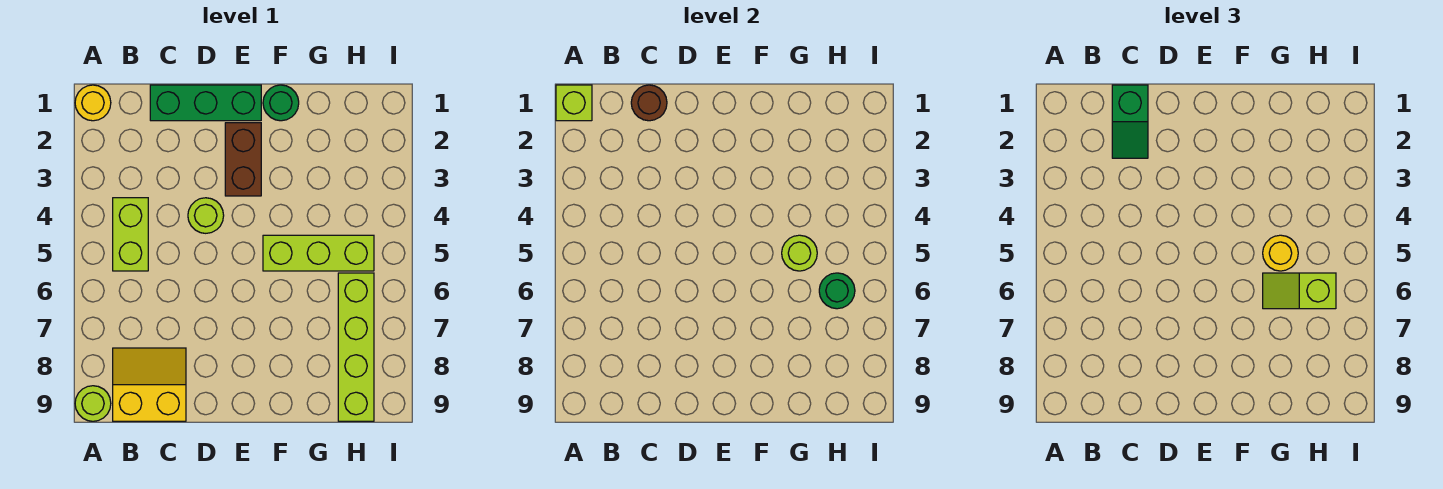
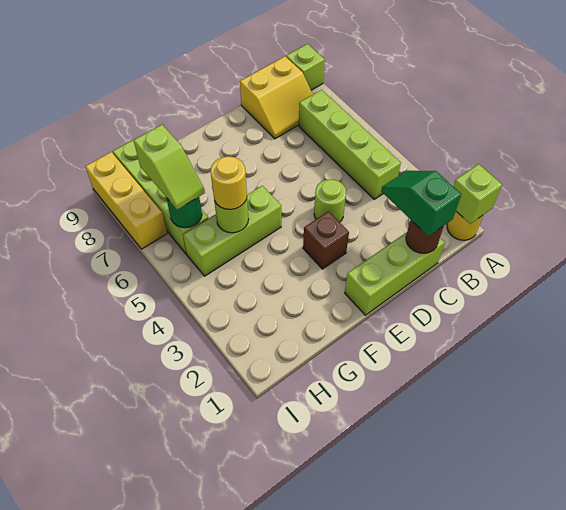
lime round brick A9 level 1 -> lime brick A9 level 1
lime brick B4:B5 level 1 -> lime brick B4:B7 level 1
green brick C1:E1 level 1 -> lime brick C1:E1 level 1
brown brick E2:E3 level 1 -> brown brick E3 level 1
green round brick F1 level 1 -> none
lime slope G6:H6 level 3 top H -> lime slope H6:H7 level 3 top 7
none -> yellow brick I7:I9 level 1

